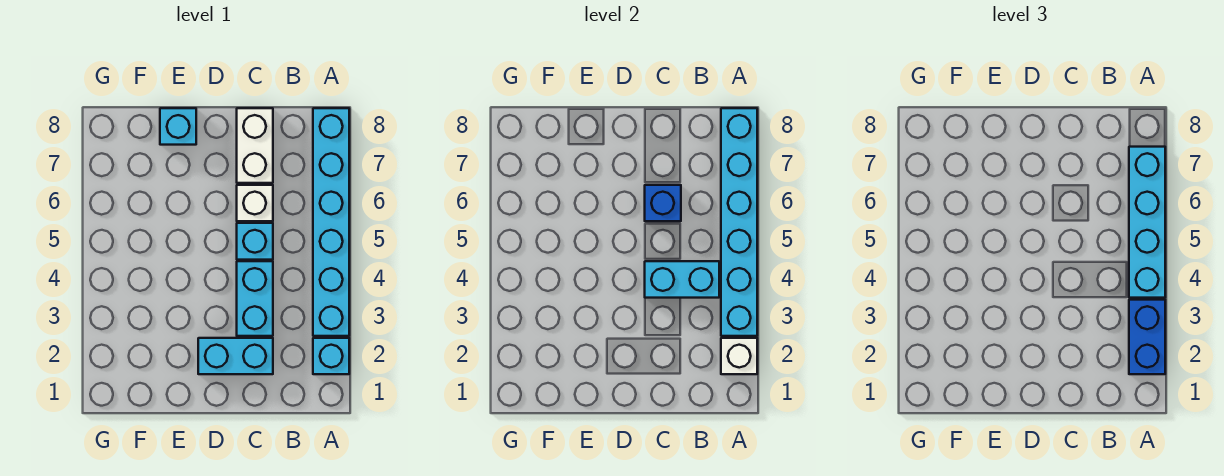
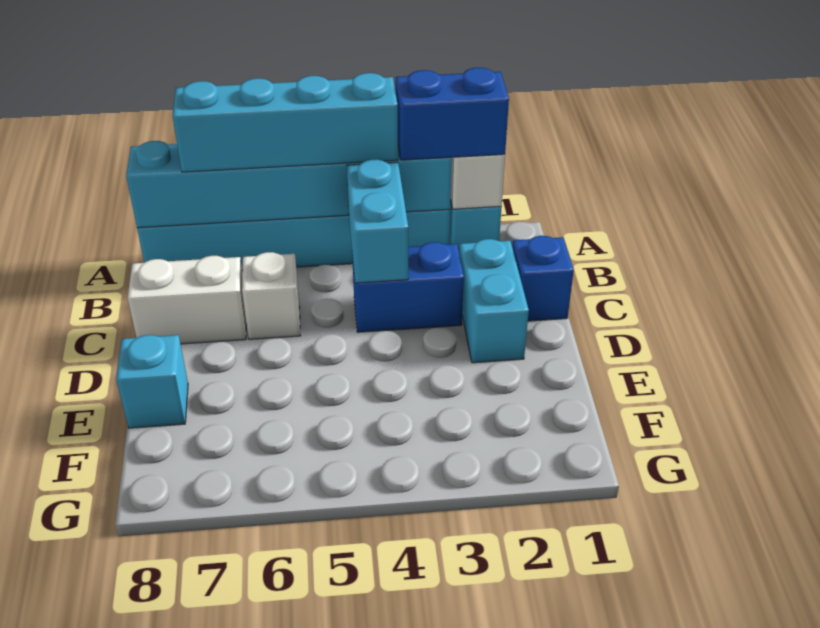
cyan brick C3:C4 level 1 -> blue brick C3:C4 level 1
cyan brick C5 level 1 -> none
blue brick C6 level 2 -> blue brick C1 level 1

